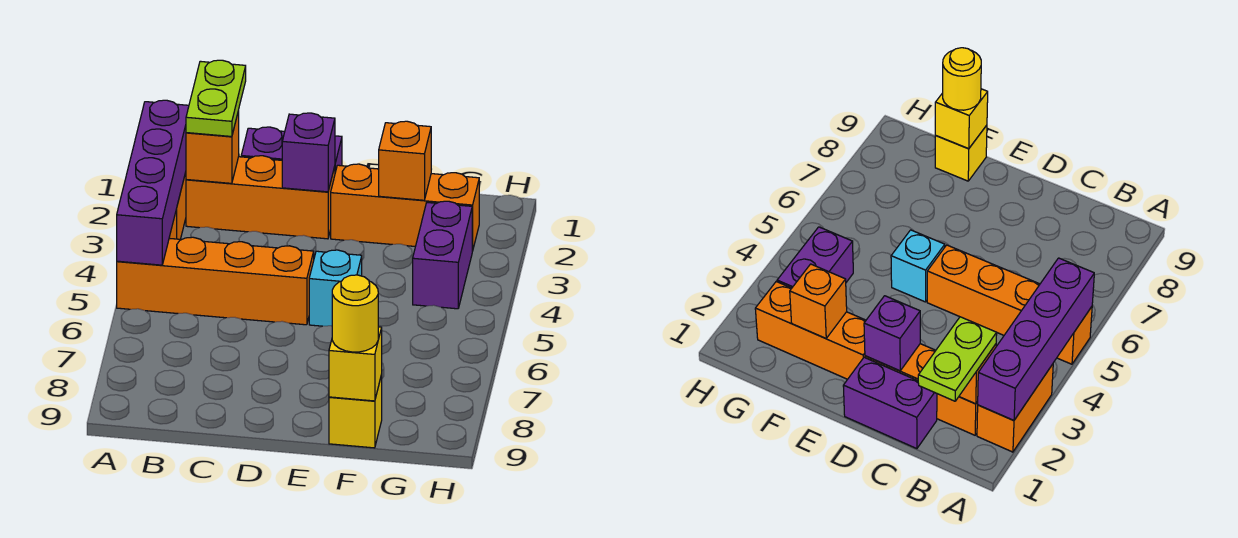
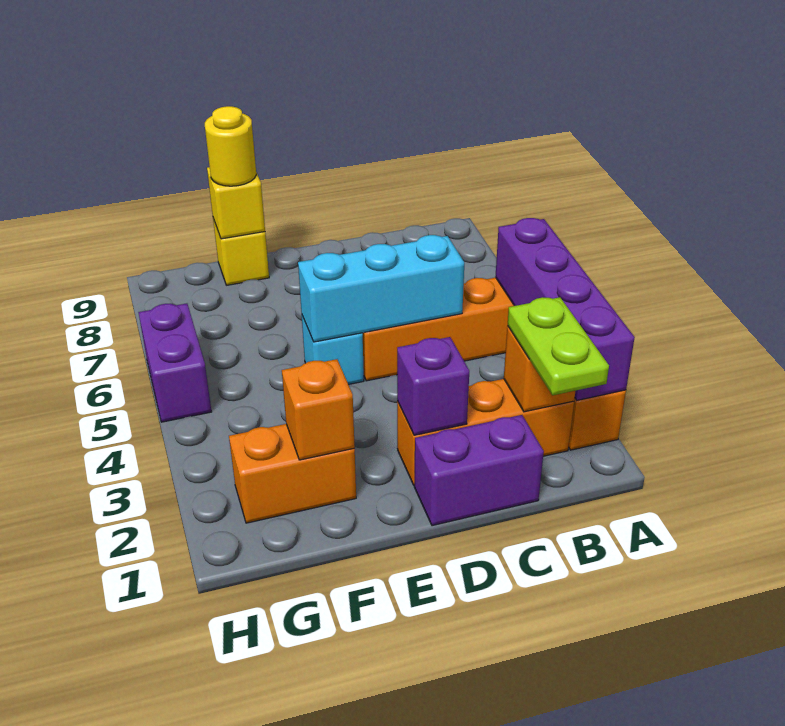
none -> cyan brick C5:E5 level 2
orange brick E2:G2 level 1 -> orange brick F2:G2 level 1
purple brick G3:G4 level 1 -> purple brick H5:H6 level 1

